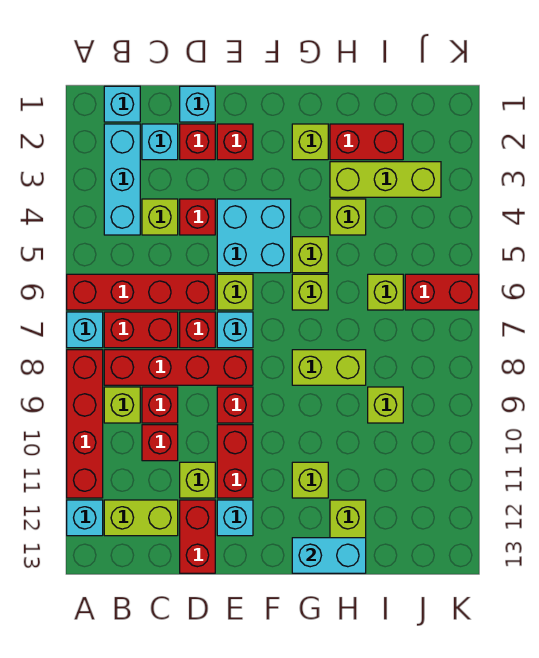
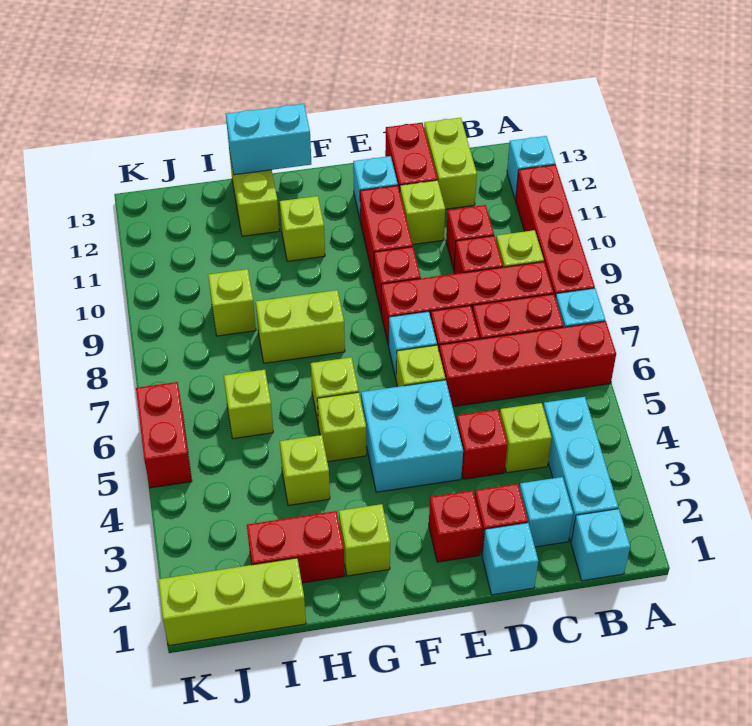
lime brick B12:C12 level 1 -> lime brick C12:C13 level 1
lime brick H3:J3 level 1 -> lime brick I1:K1 level 1
red brick J6:K6 level 1 -> red brick K5:K6 level 1

